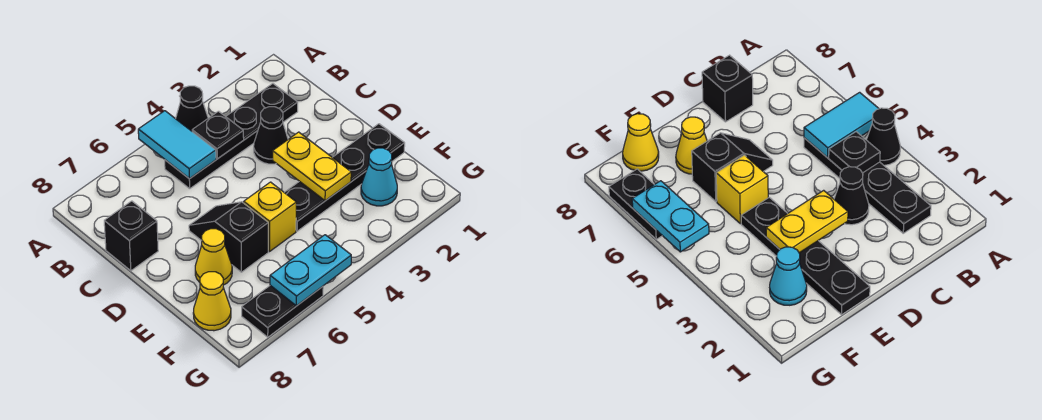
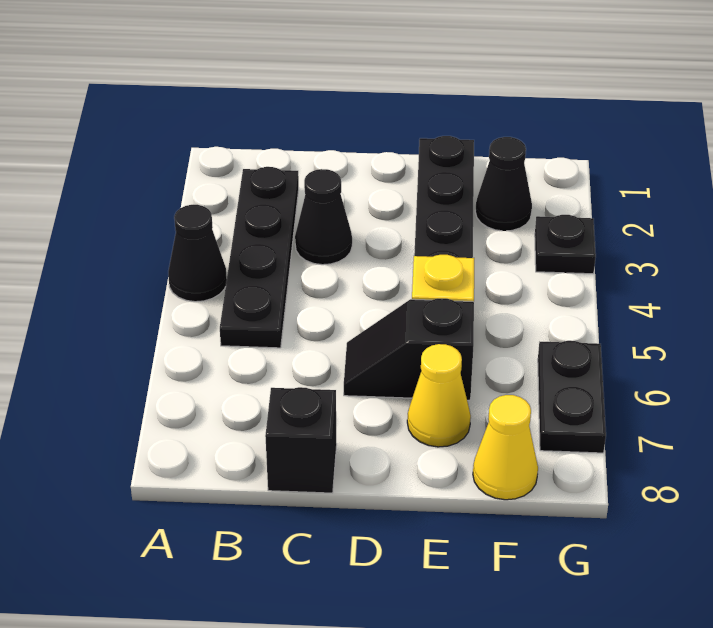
cyan tile A5:B5 level 2 -> none
black plate B4 level 2 -> black plate G3 level 1
yellow plate D3:E3 level 2 -> none
cyan cone F2 level 1 -> black cone F2 level 1
cyan plate G5:G6 level 2 -> none

